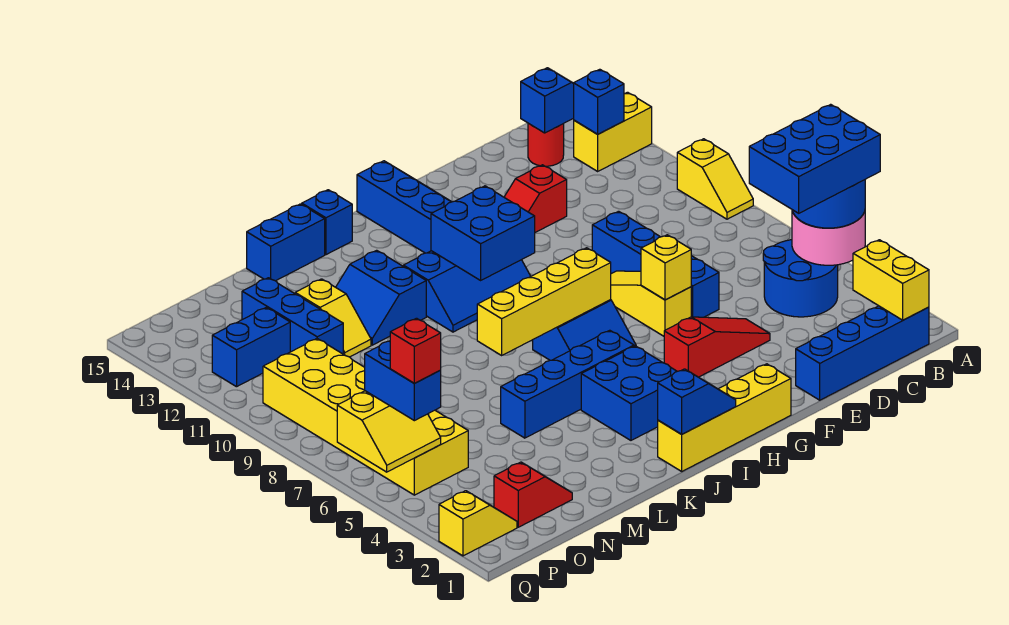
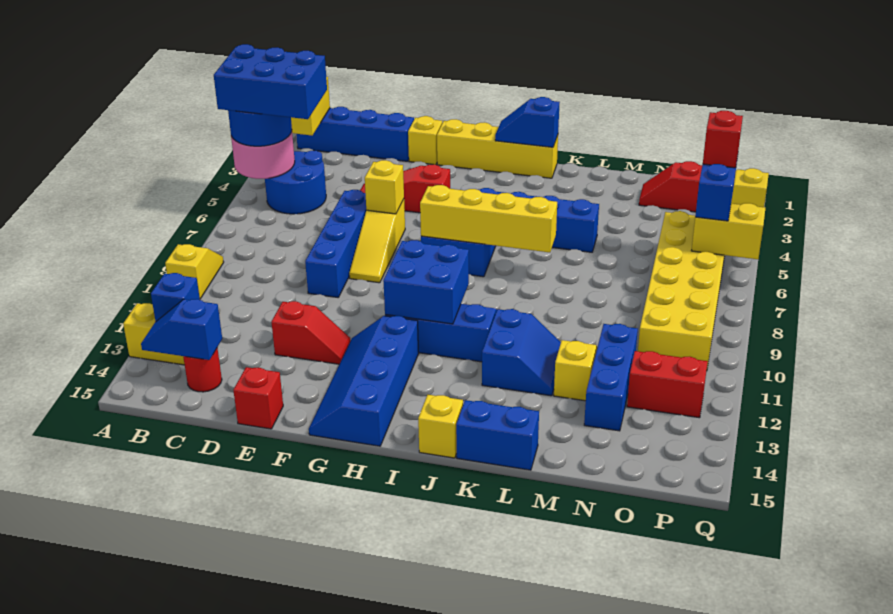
none -> red brick E15 level 1
none -> yellow brick F1 level 1
blue brick I3:J4 level 1 -> none
blue brick J15 level 1 -> yellow brick J15 level 1
blue brick O12:P12 level 1 -> red brick O12:P12 level 1

